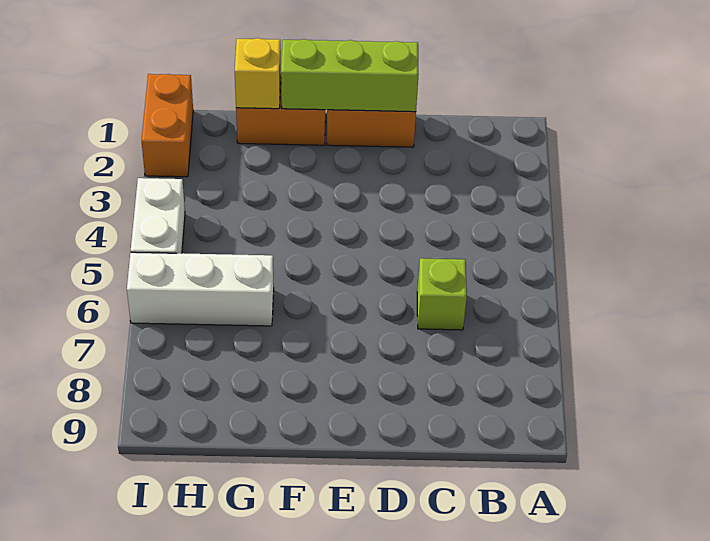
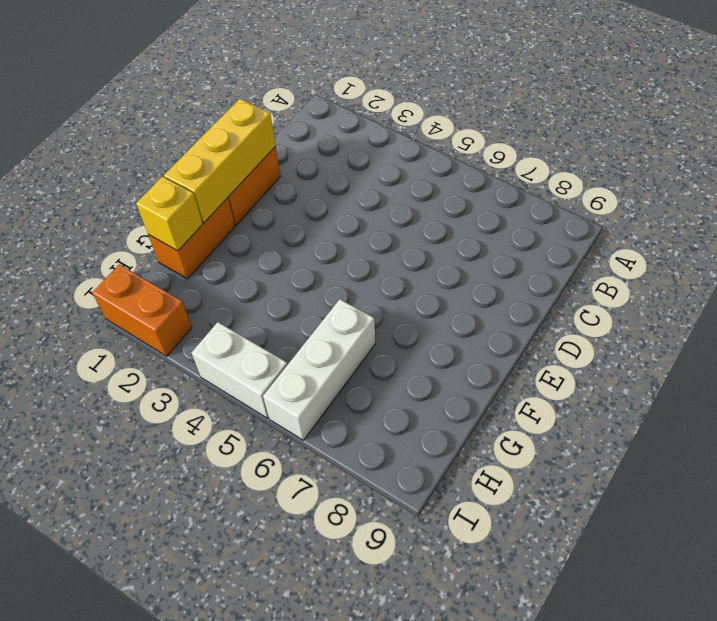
lime brick C6 level 1 -> none
lime brick D1:F1 level 2 -> yellow brick D1:F1 level 2

